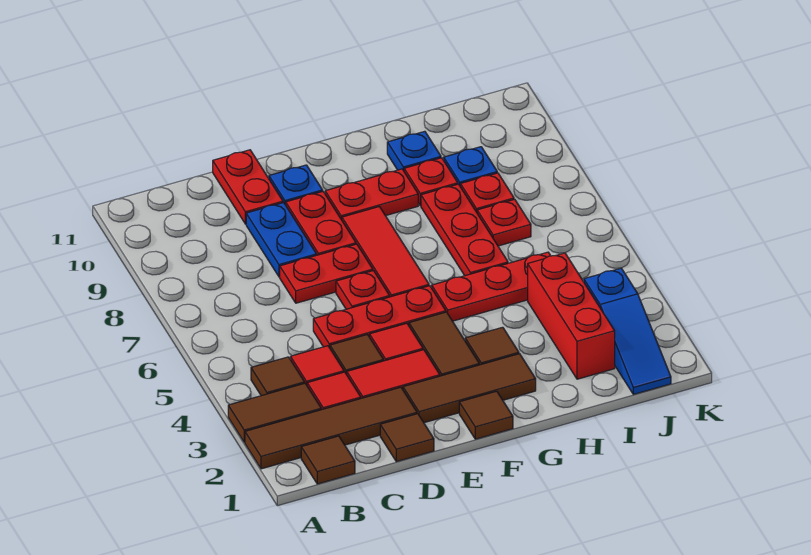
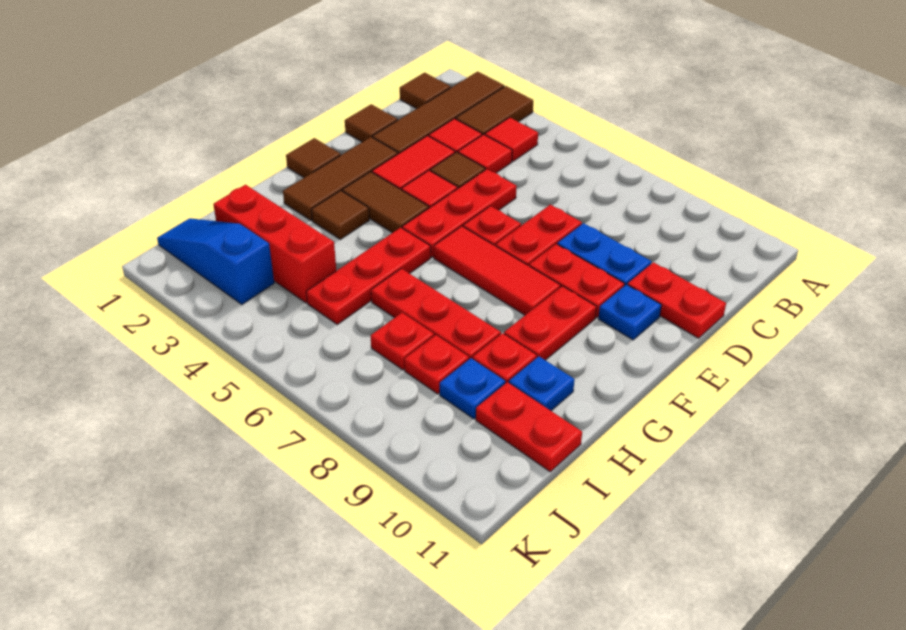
brown tile B4 level 1 -> red tile B4 level 1
none -> red plate I10:I11 level 1

